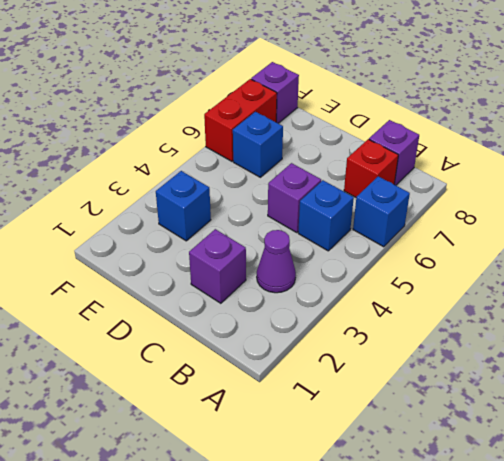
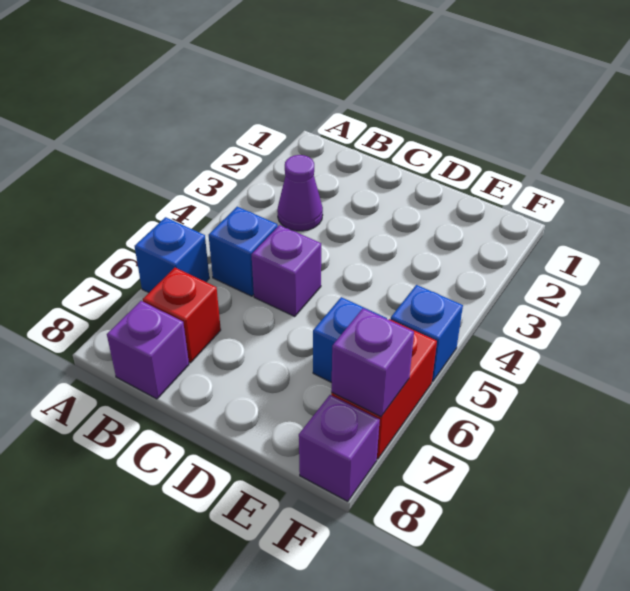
purple brick C2 level 1 -> purple brick F7 level 2
blue brick E3 level 1 -> blue brick F5 level 1

